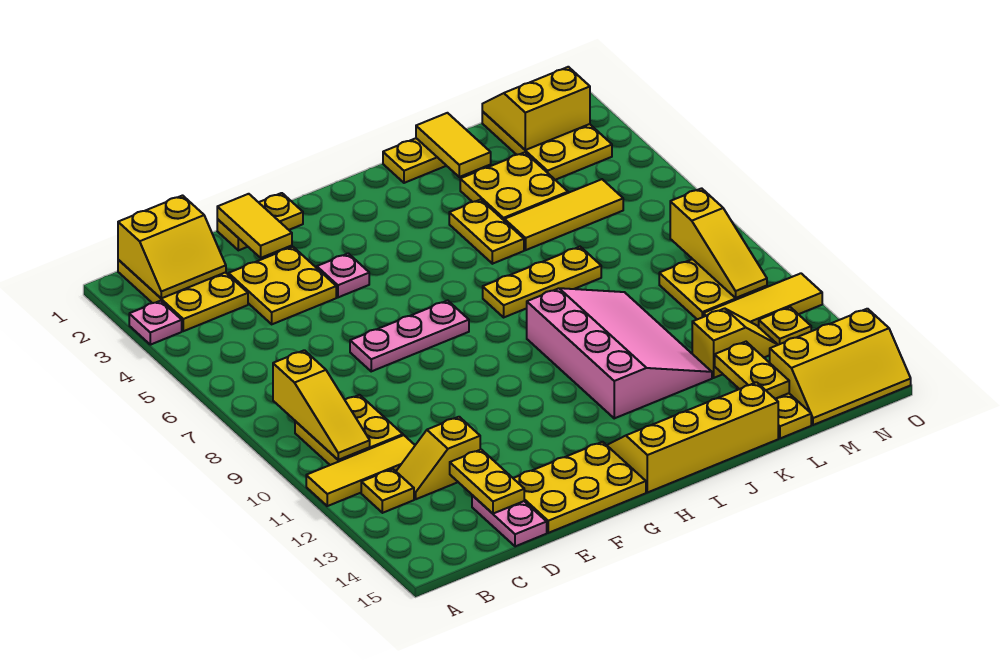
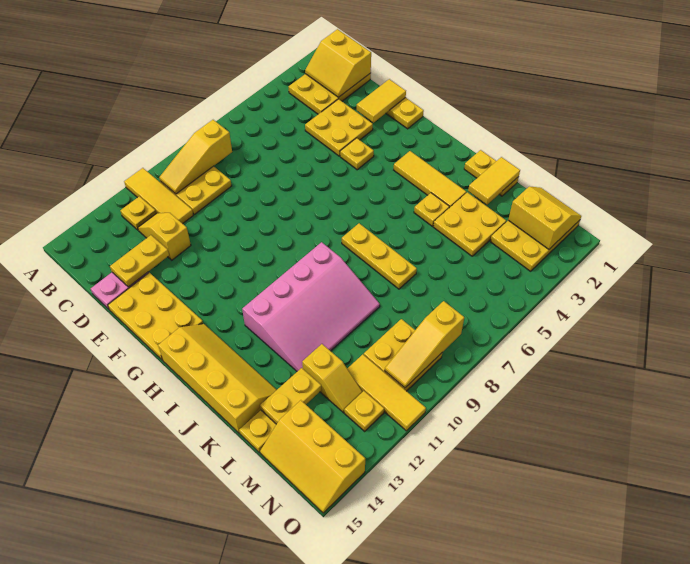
pink plate A3 level 1 -> none
pink plate E7:G7 level 1 -> none
pink plate F4 level 1 -> yellow plate F4 level 1
yellow plate J4:J5 level 1 -> yellow plate J4 level 1
yellow tile K5:M5 level 1 -> yellow tile H3:J3 level 1

